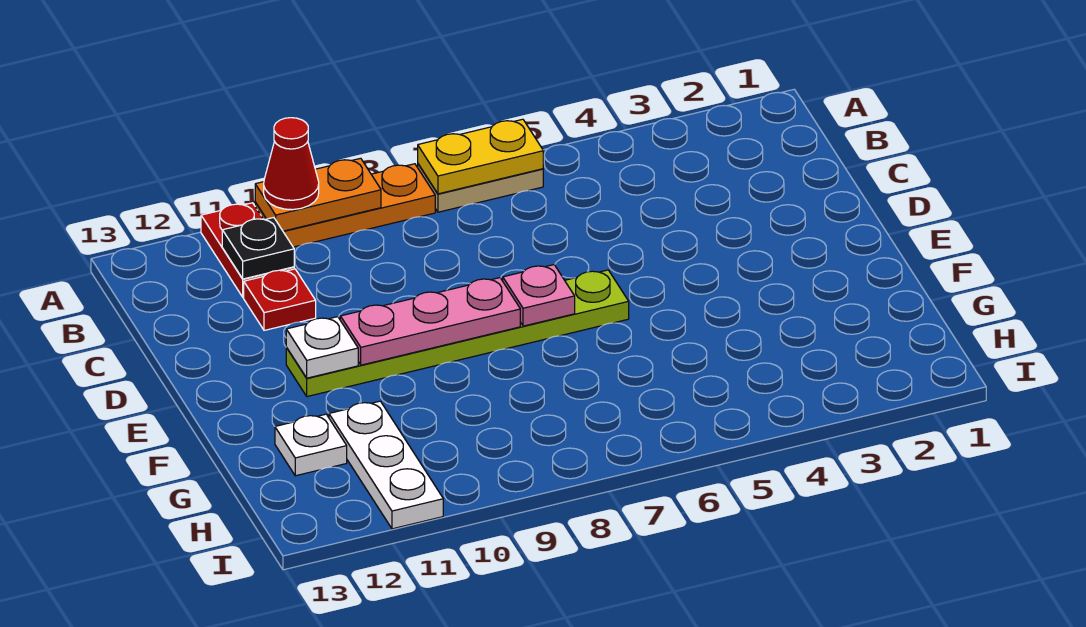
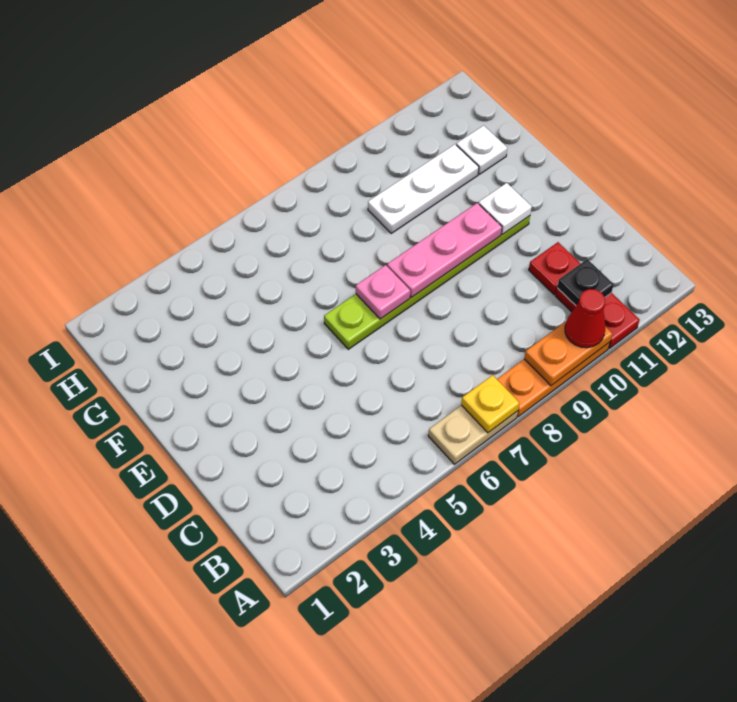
yellow plate A6:A7 level 2 -> yellow plate A7 level 2
white plate G11:I11 level 1 -> white plate G9:G11 level 1

